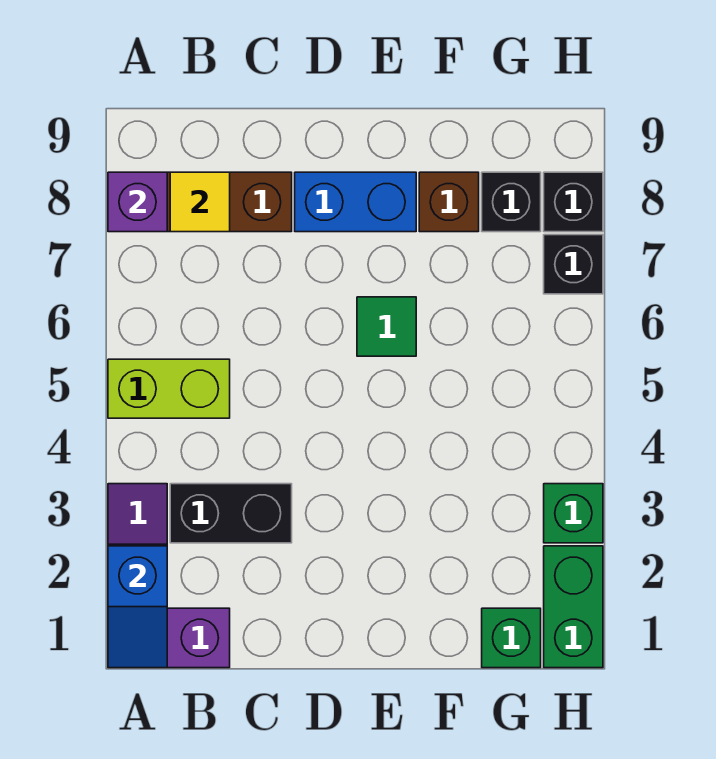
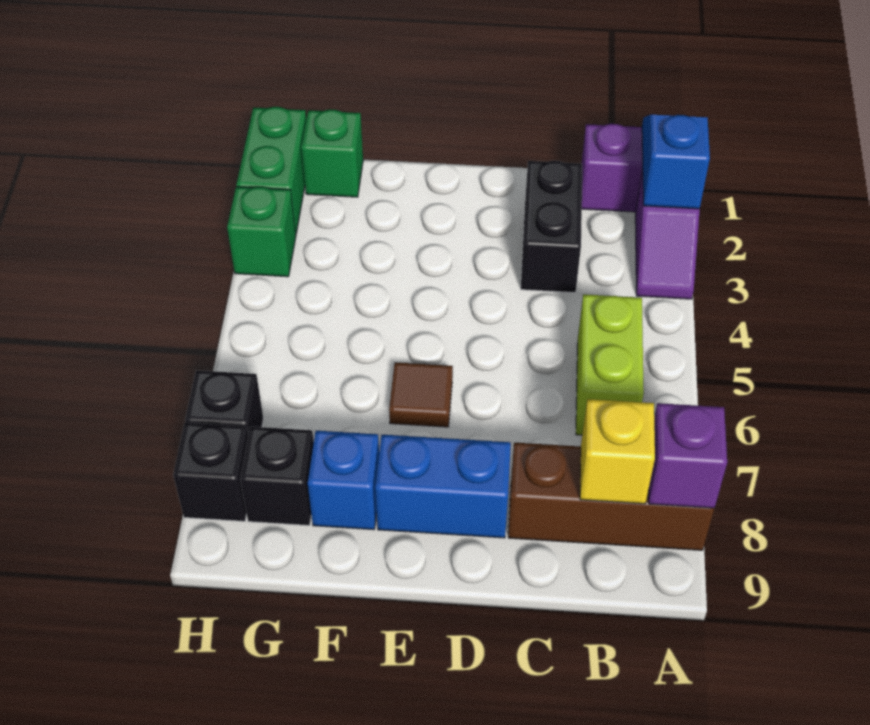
lime brick A5:B5 level 1 -> lime brick B5:B6 level 1
black brick B3:C3 level 1 -> black brick C2:C3 level 1
yellow tile B8 level 2 -> yellow brick B8 level 2
green tile E6 level 1 -> brown tile E6 level 1
brown brick F8 level 1 -> blue brick F8 level 1

